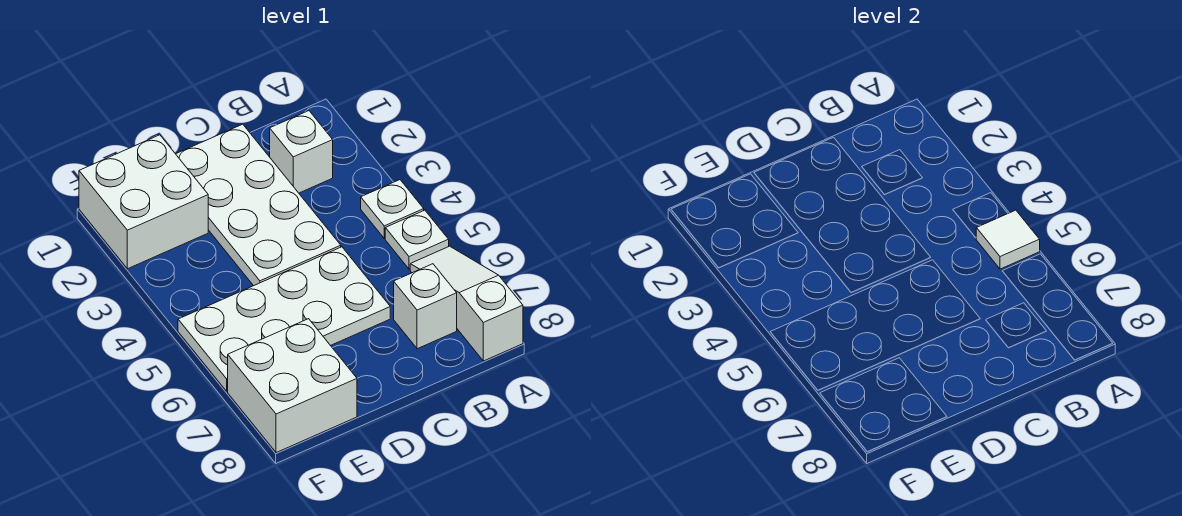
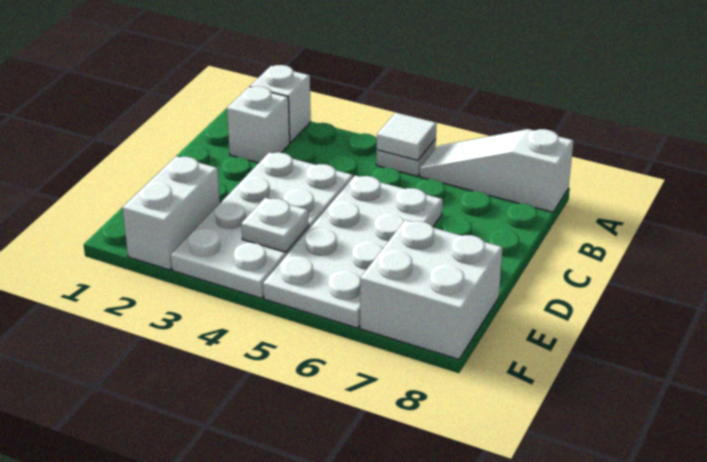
white plate A4 level 1 -> white plate E4 level 2
white brick B7 level 1 -> white brick A2 level 1
white plate C1:D4 level 1 -> white plate C3:F4 level 1
white brick E1:F2 level 1 -> white brick E2:F2 level 1

